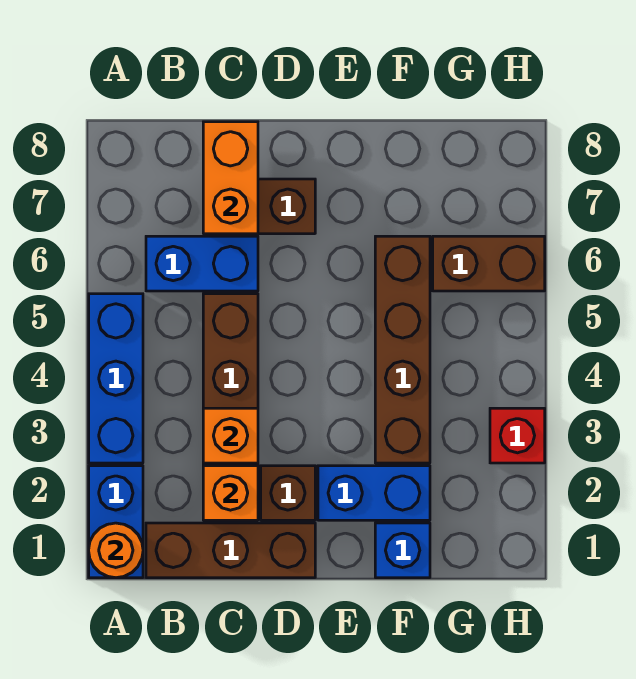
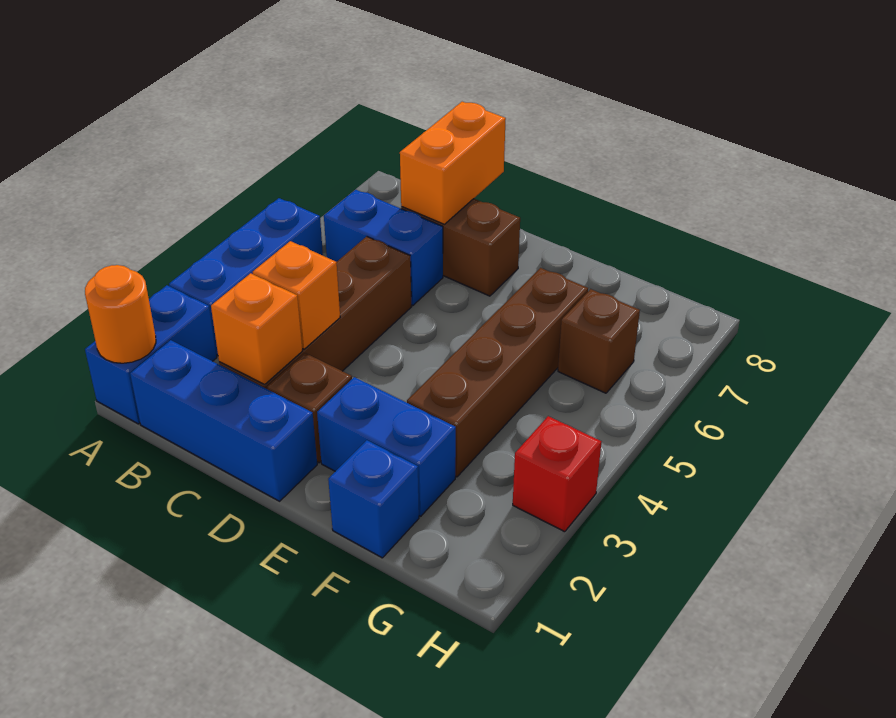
brown brick B1:D1 level 1 -> blue brick B1:D1 level 1
brown brick G6:H6 level 1 -> brown brick G6 level 1

